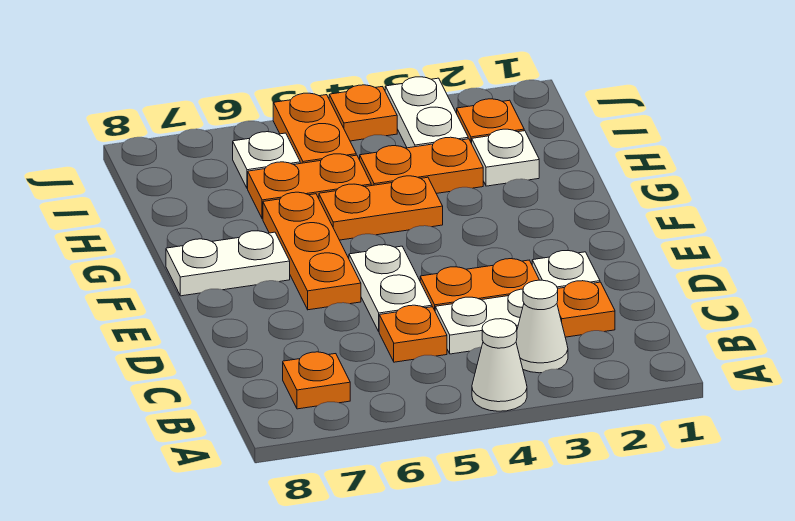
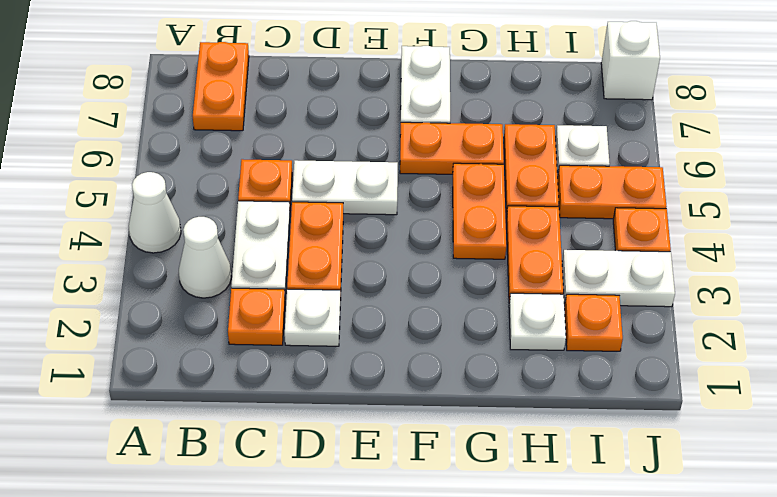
orange plate B7 level 1 -> orange plate B7:B8 level 1
orange plate E6:G6 level 1 -> orange plate F6:G6 level 1
none -> white brick J8 level 1

